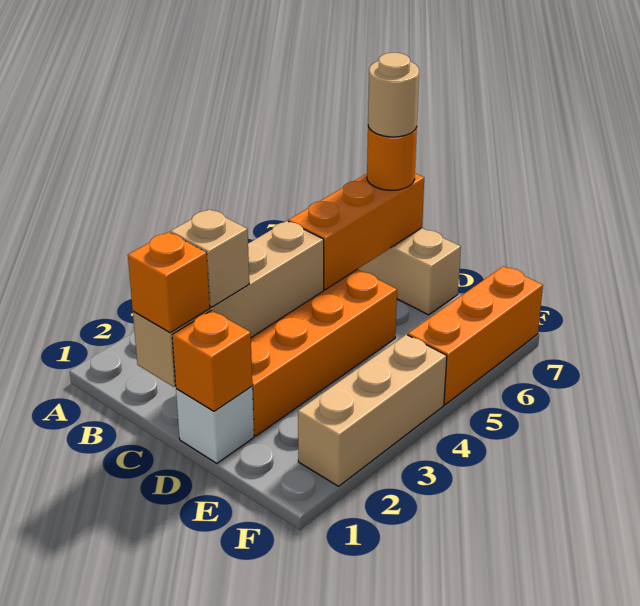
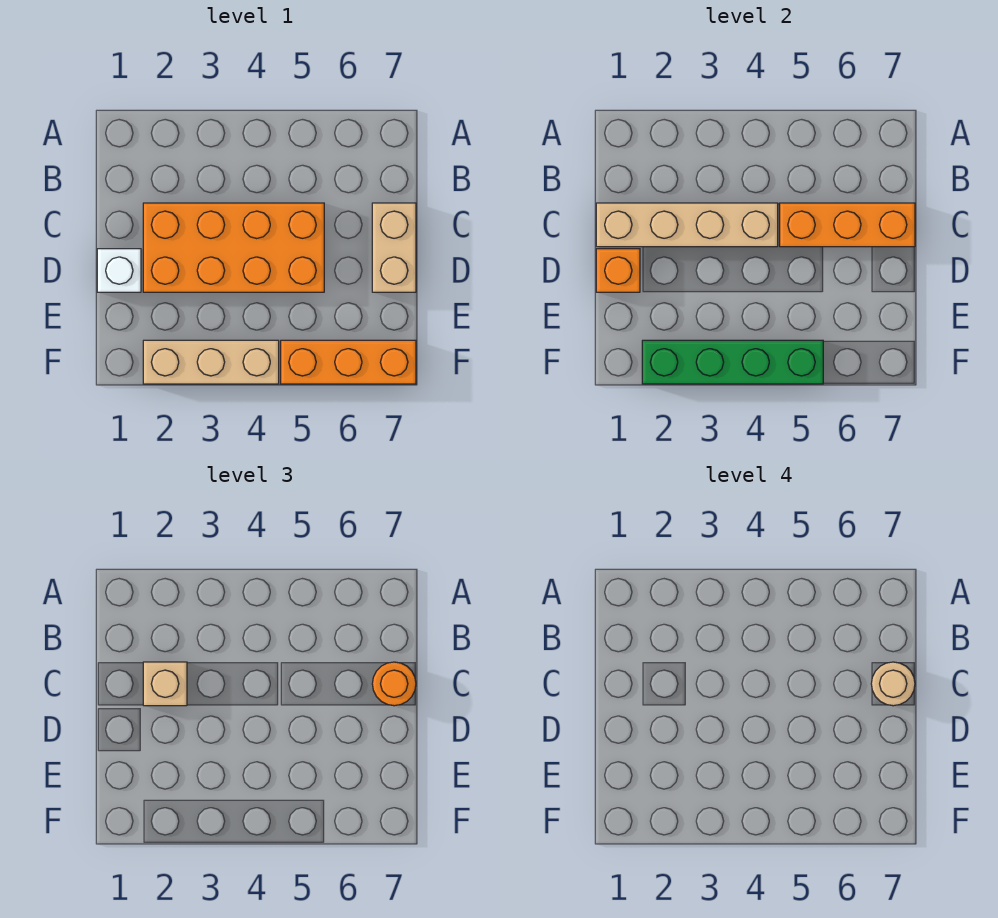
orange brick C1 level 3 -> none
none -> green brick F2:F5 level 2

